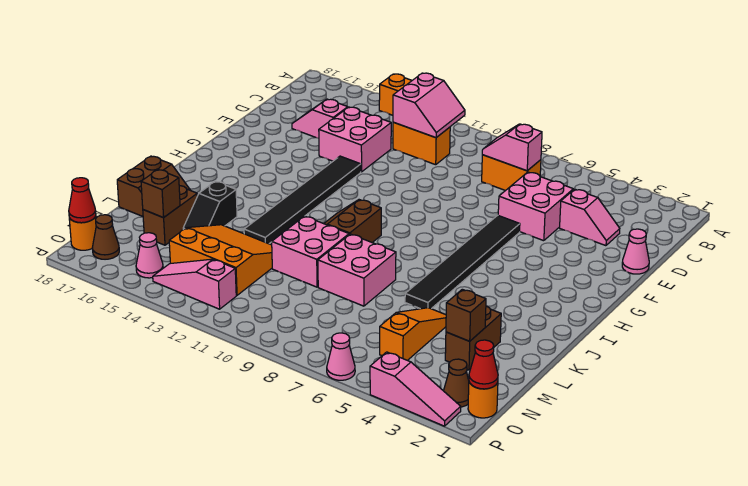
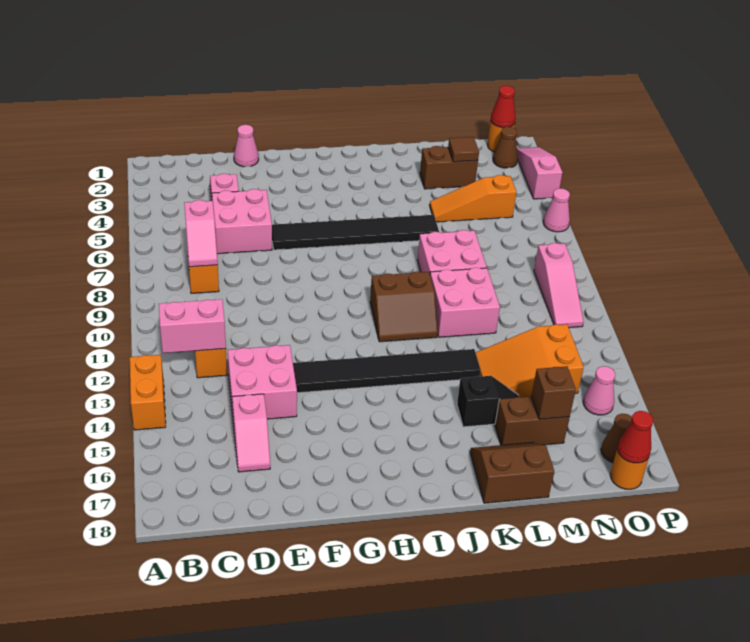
orange slope L12:N14 level 1 top N -> orange slope L13:N14 level 1 top N
brown brick M3 level 2 -> brown tile M3 level 2
pink slope O12:O14 level 1 top 12 -> pink slope O9:O11 level 1 top 9

